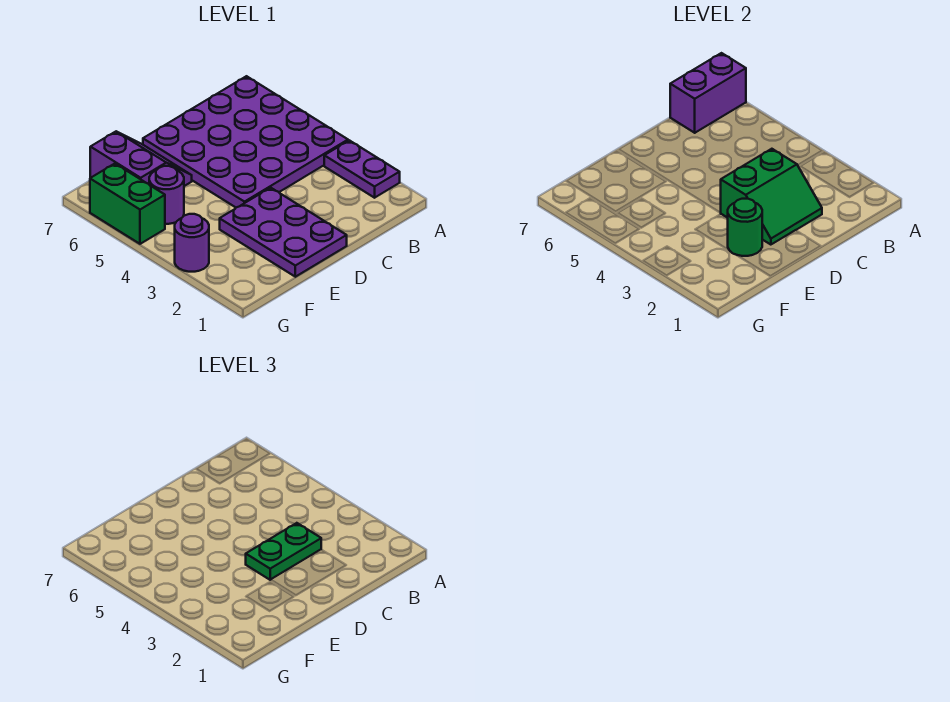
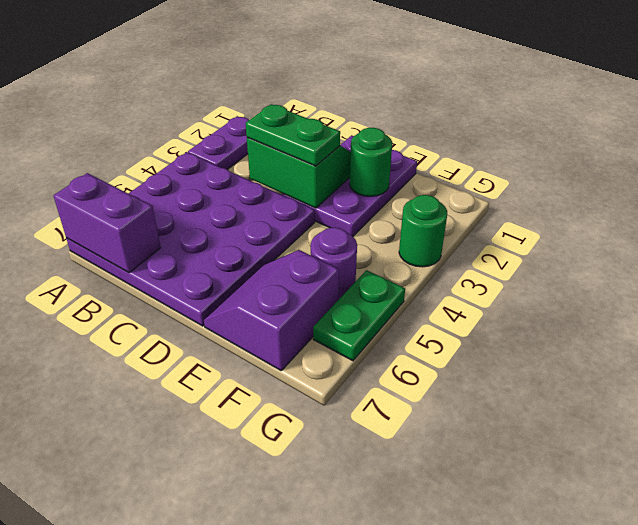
purple round brick G3 level 1 -> green round brick G3 level 1
green brick G5:G6 level 1 -> green plate G5:G6 level 1

